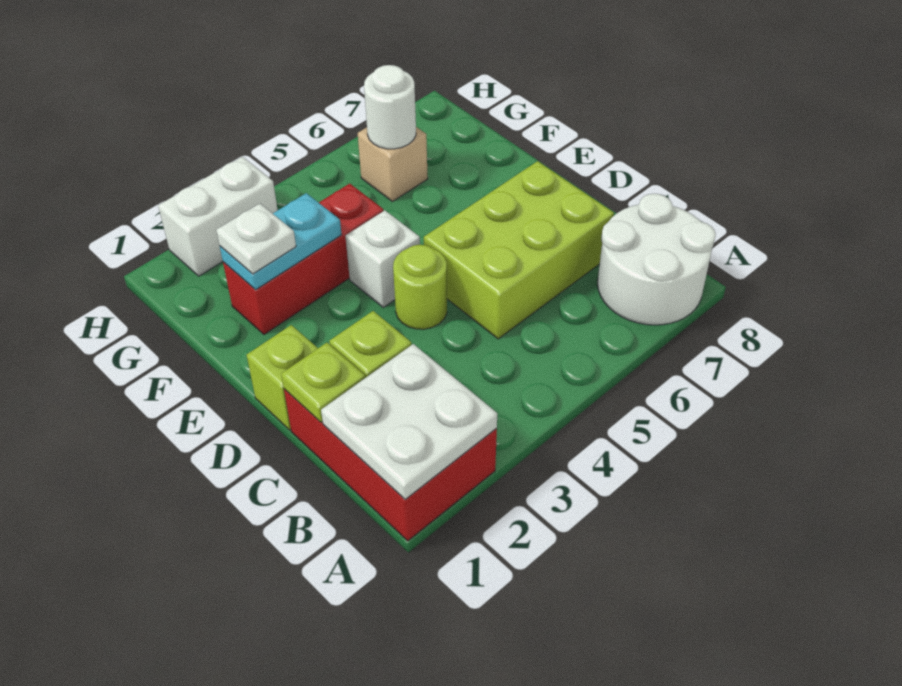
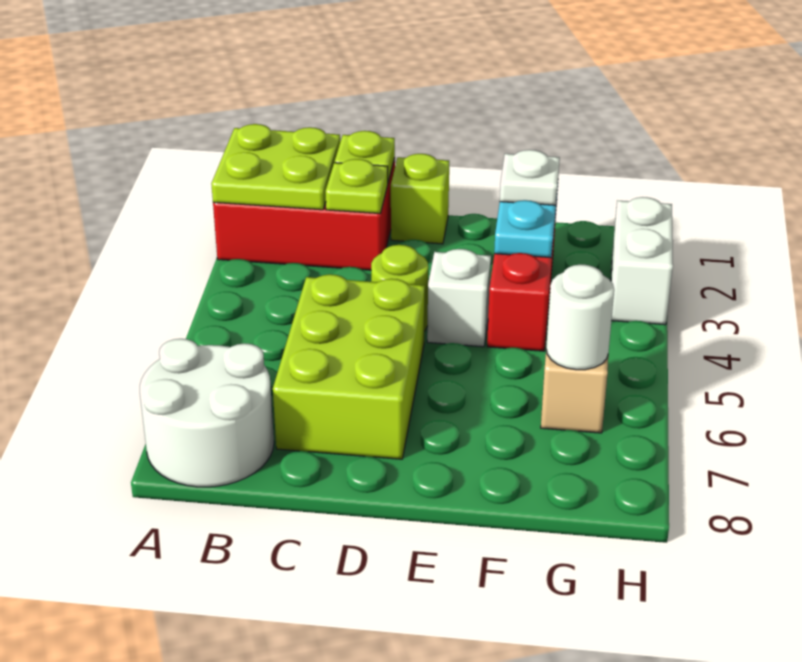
white plate A1:B2 level 2 -> lime plate A1:B2 level 2

